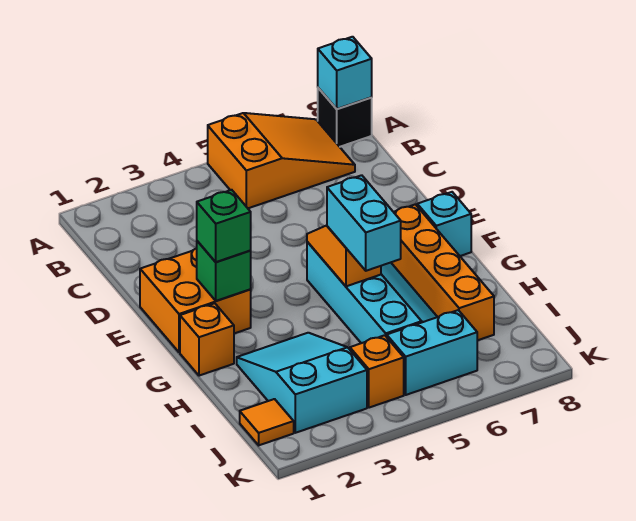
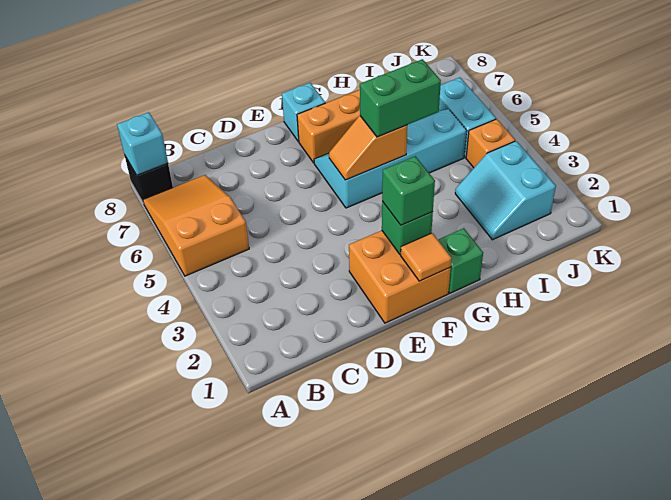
orange brick G1 level 1 -> green brick G1 level 1
cyan brick G5:H5 level 3 -> green brick G5:H5 level 3
cyan slope H2:J3 level 1 top J -> cyan slope I2:J3 level 1 top J
orange tile J1 level 1 -> orange tile F1 level 2

